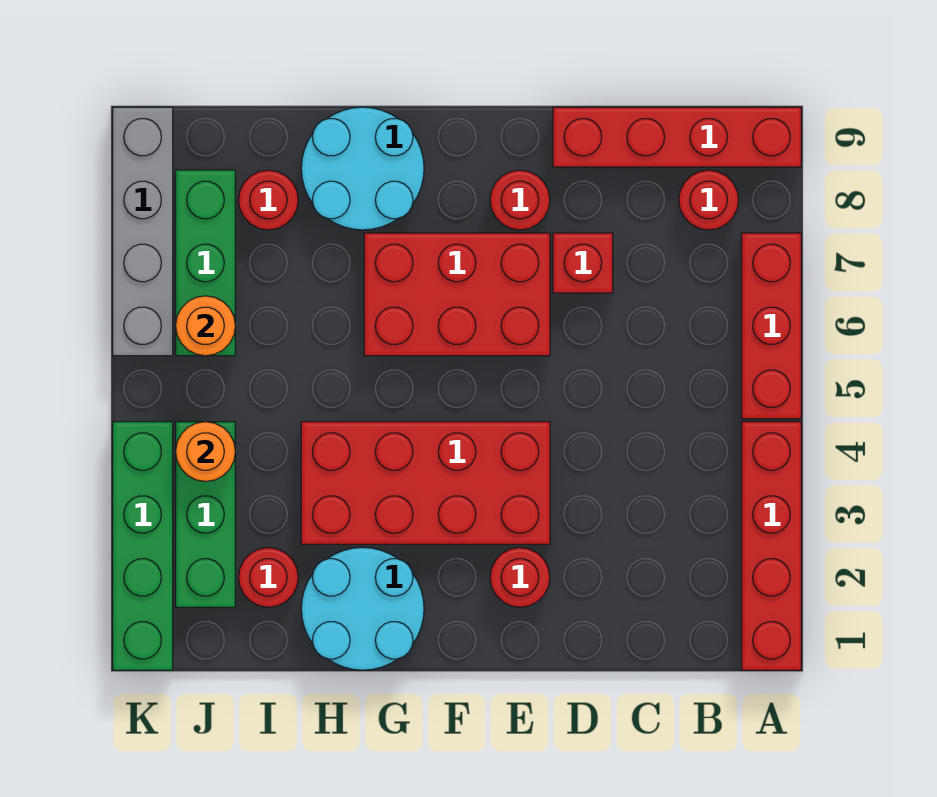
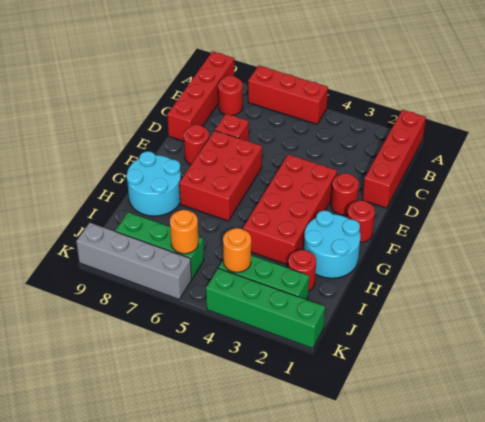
red brick A1:A4 level 1 -> red brick A1:D1 level 1
red round brick I8 level 1 -> red round brick F1 level 1

